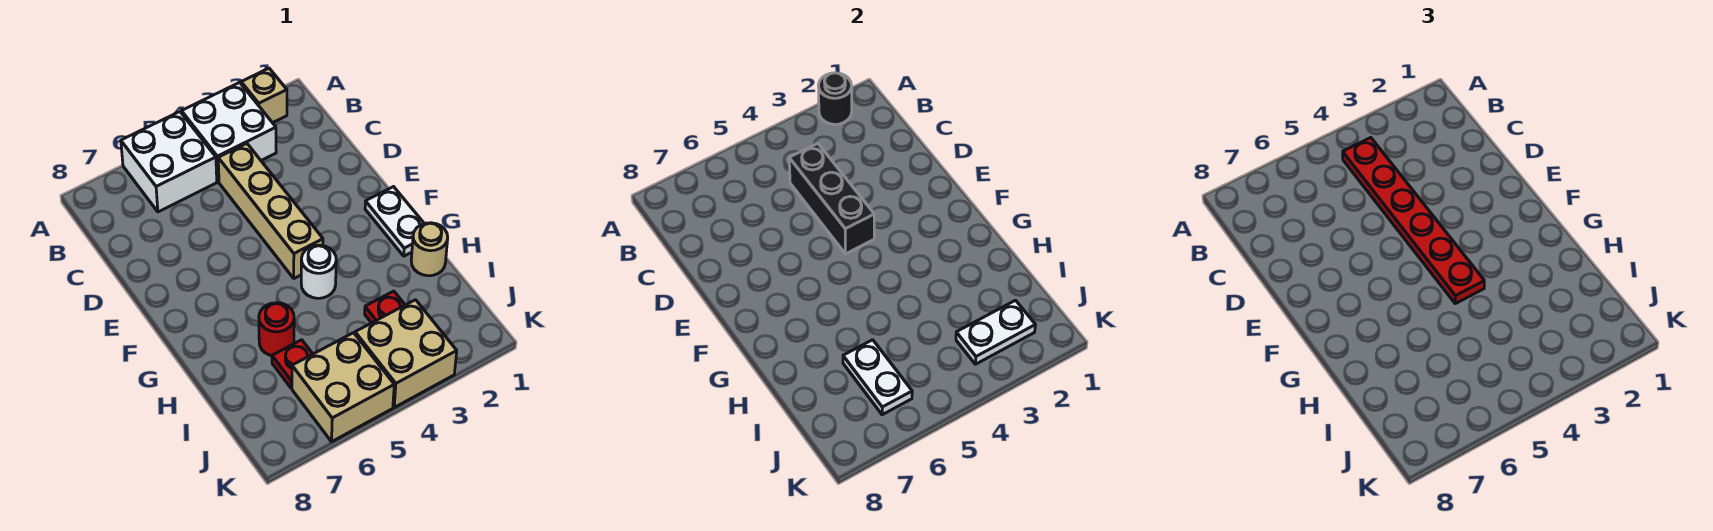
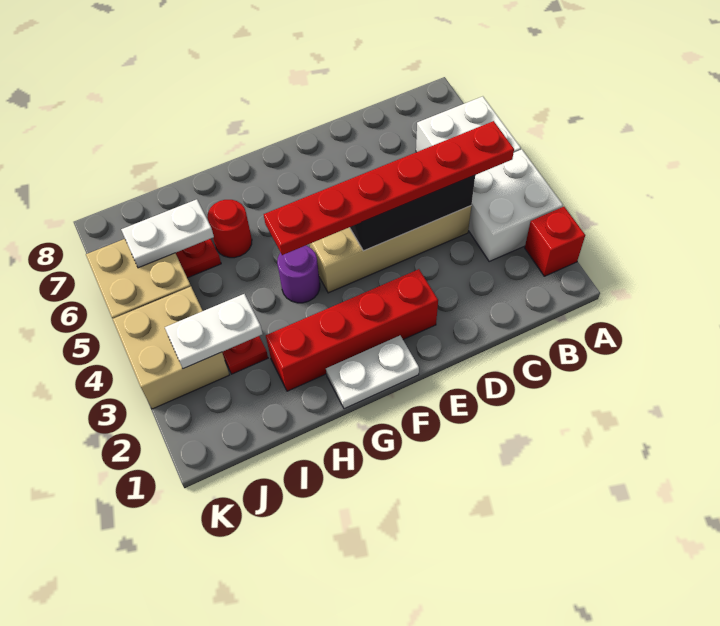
tan brick A2 level 1 -> red brick A2 level 1
black round brick A2 level 2 -> none
none -> red brick E2:H2 level 1
white round brick G4 level 1 -> purple round brick G4 level 1
tan round brick H1 level 1 -> none
white plate J2:J3 level 2 -> white plate I3:J3 level 2

